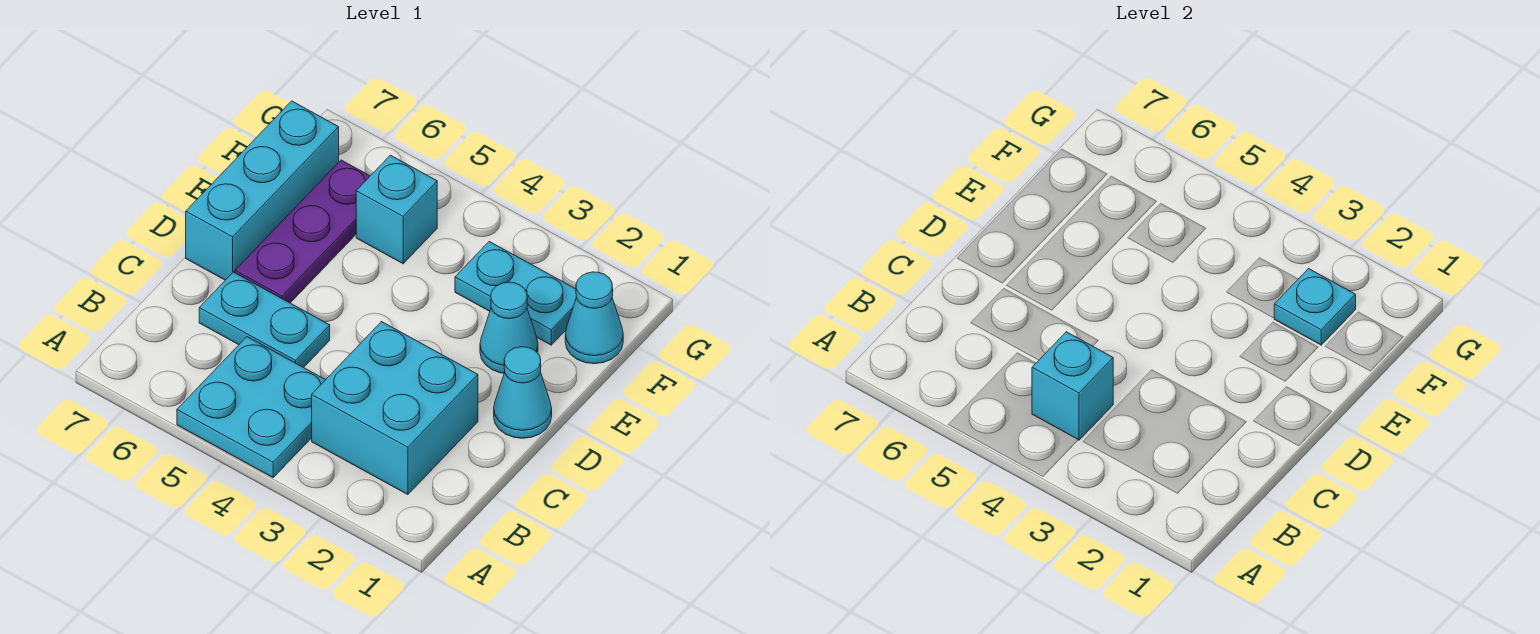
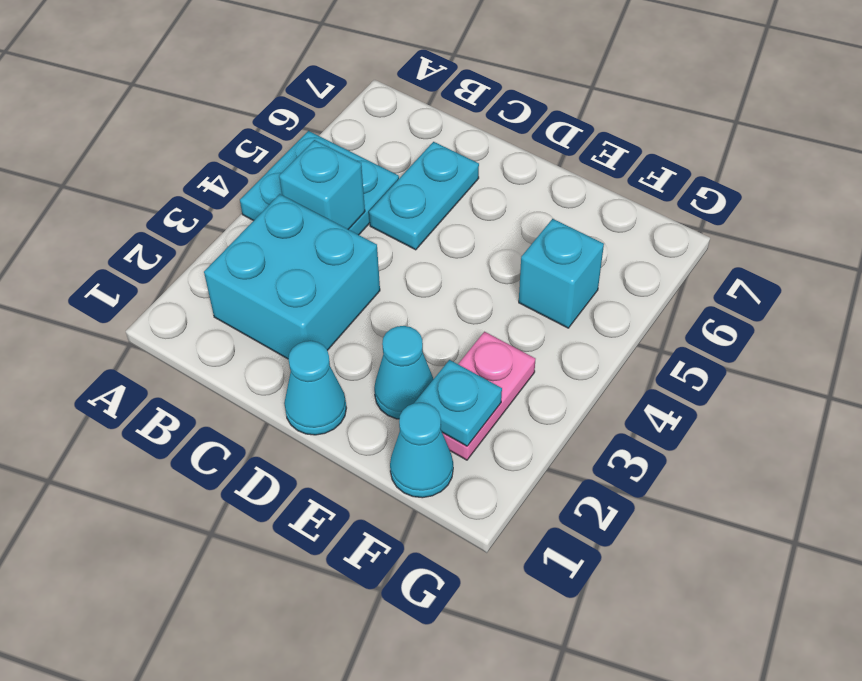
purple plate D6:F6 level 1 -> none
cyan brick D7:F7 level 1 -> none
cyan plate F2:F3 level 1 -> pink plate F2:F3 level 1

